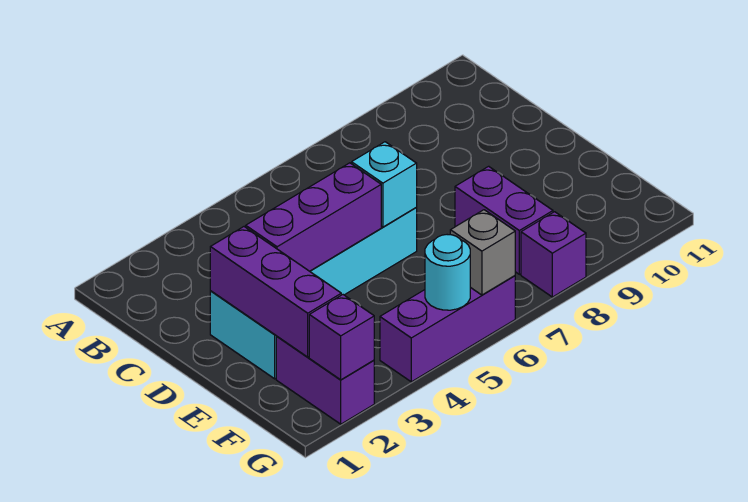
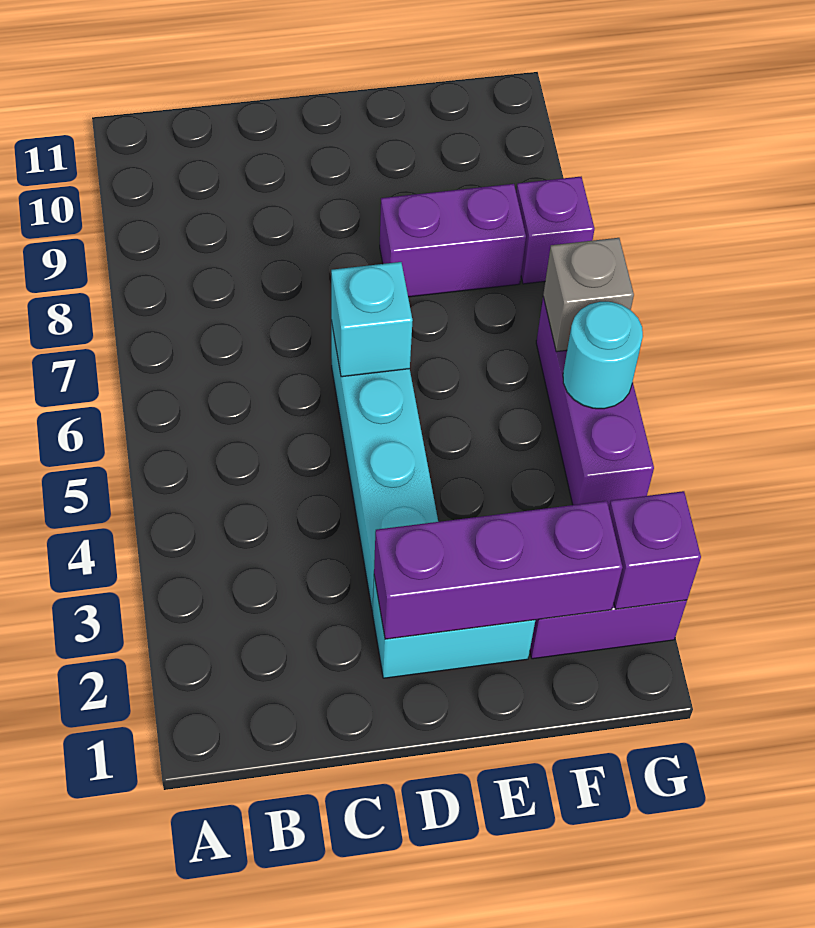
purple brick D3:D5 level 2 -> none

